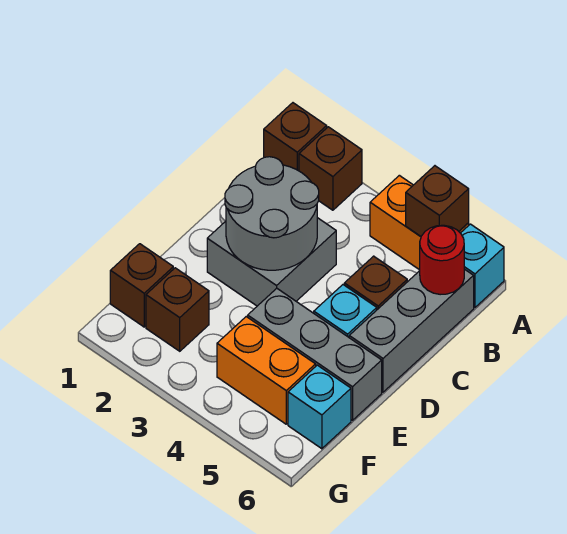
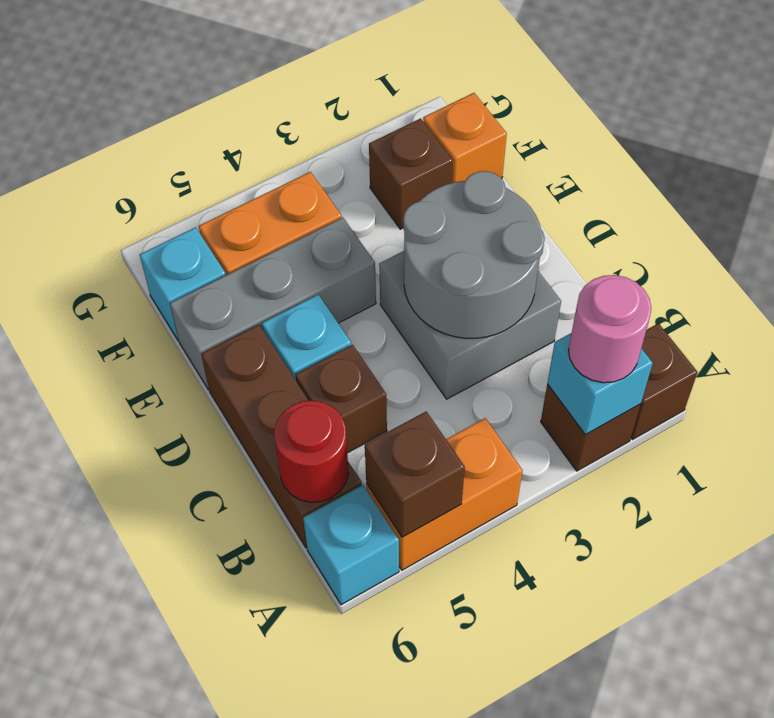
none -> cyan brick A2 level 2
none -> pink round brick A2 level 3
grey brick B6:D6 level 1 -> brown brick B6:D6 level 1
brown brick F1 level 1 -> orange brick F1 level 1

